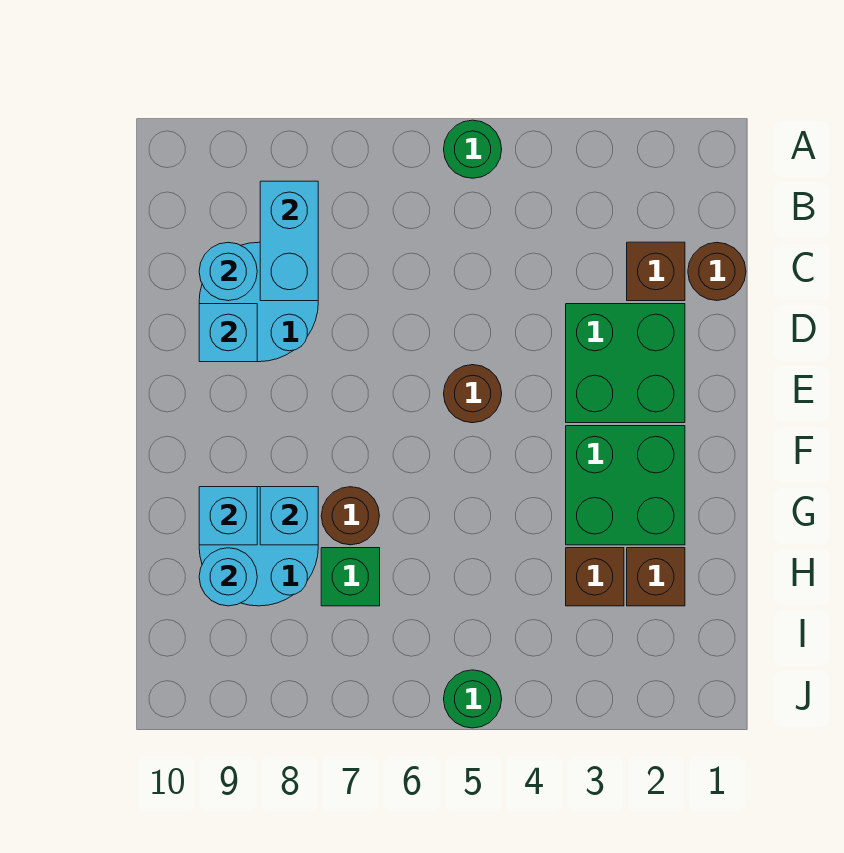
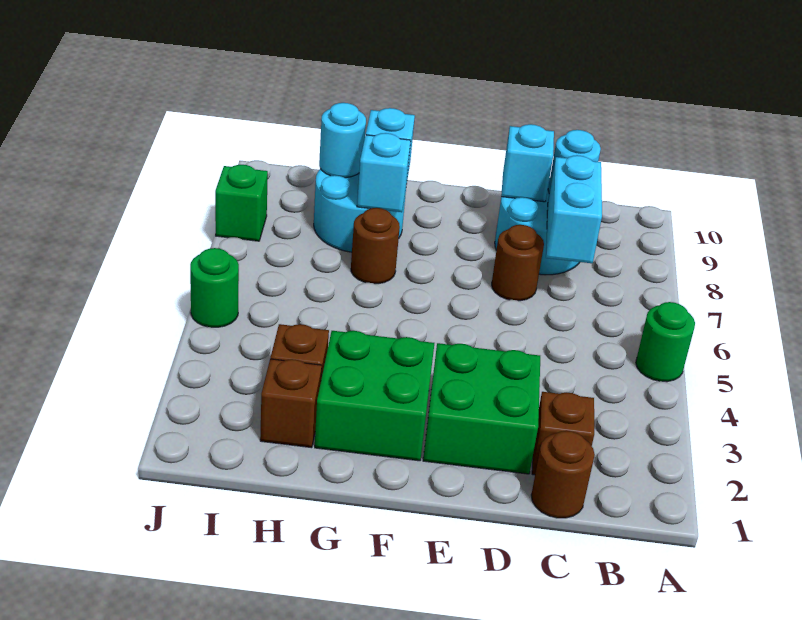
cyan brick B8:C8 level 2 -> cyan brick C7:C8 level 2
brown round brick E5 level 1 -> brown round brick D7 level 1
green brick H7 level 1 -> green brick J8 level 1

